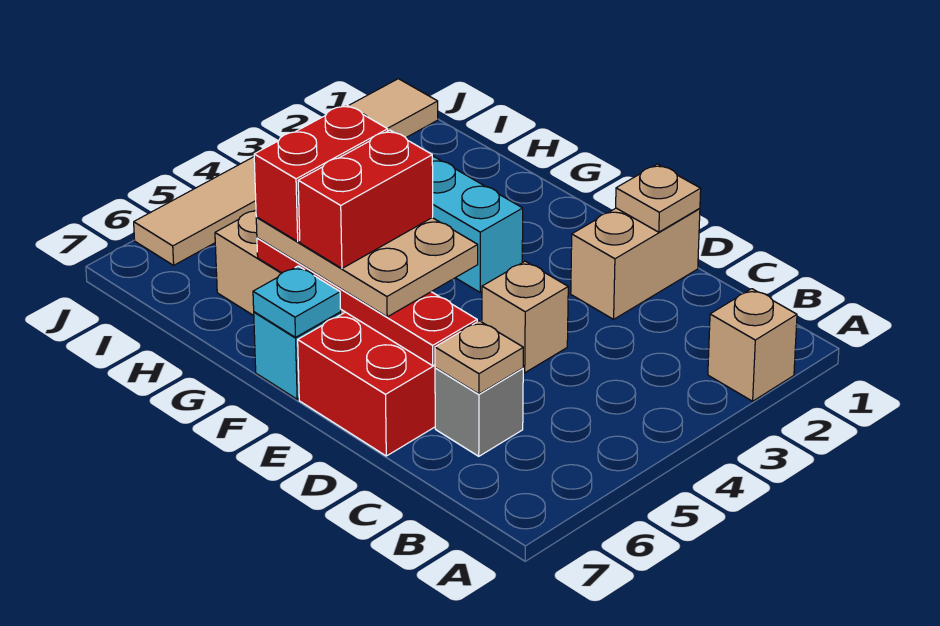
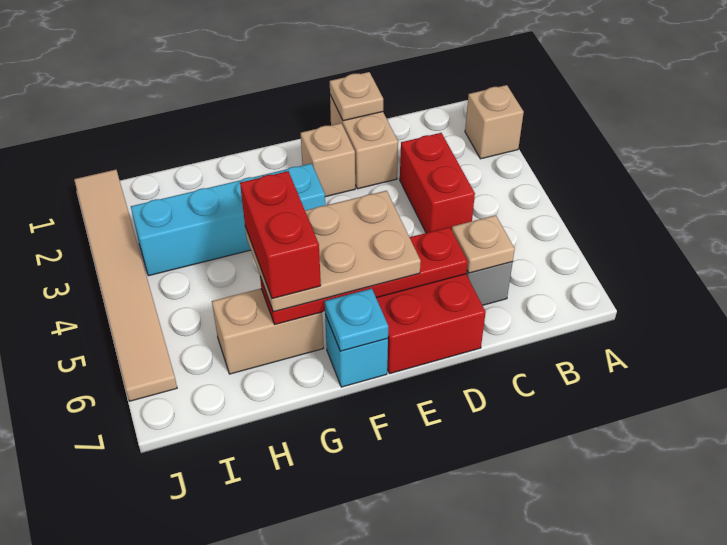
tan brick D4 level 1 -> tan brick E2 level 1
red brick F5:F6 level 4 -> red brick C3:C4 level 1

